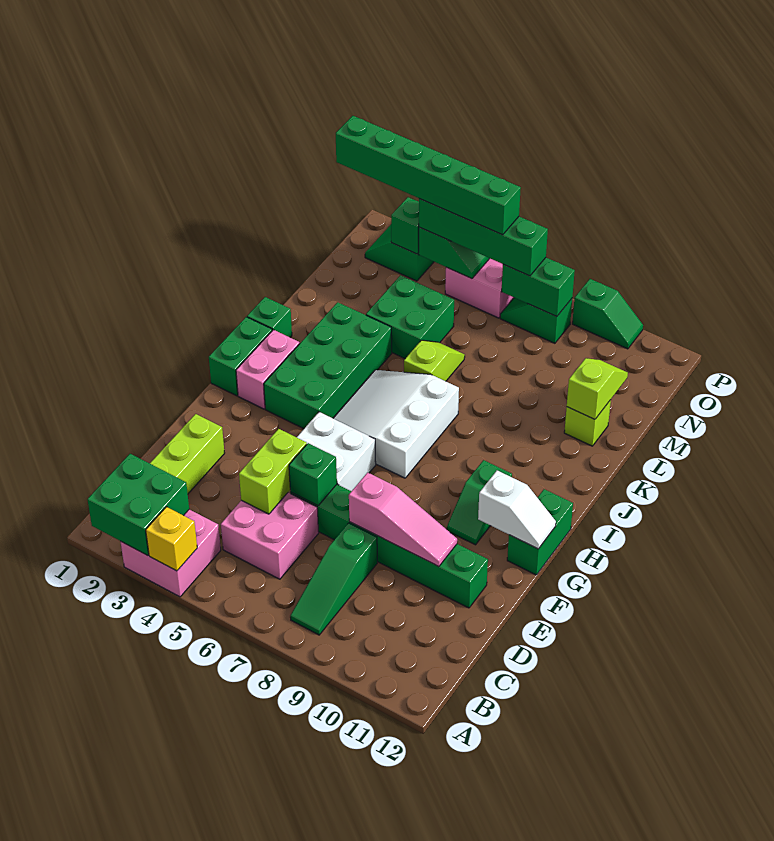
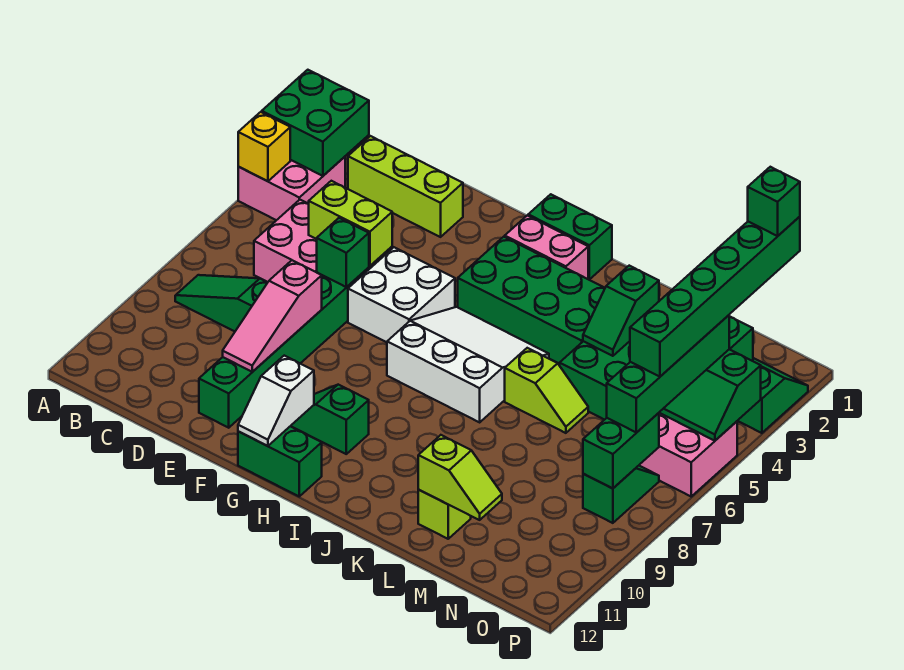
green brick J1 level 1 -> green brick O1 level 5
green slope P9:P10 level 1 top 9 -> green slope L3:L4 level 2 top 3

